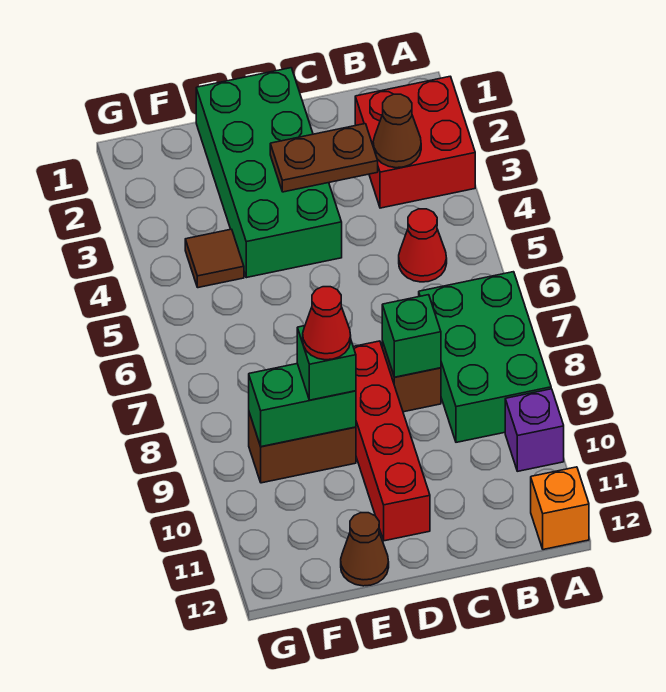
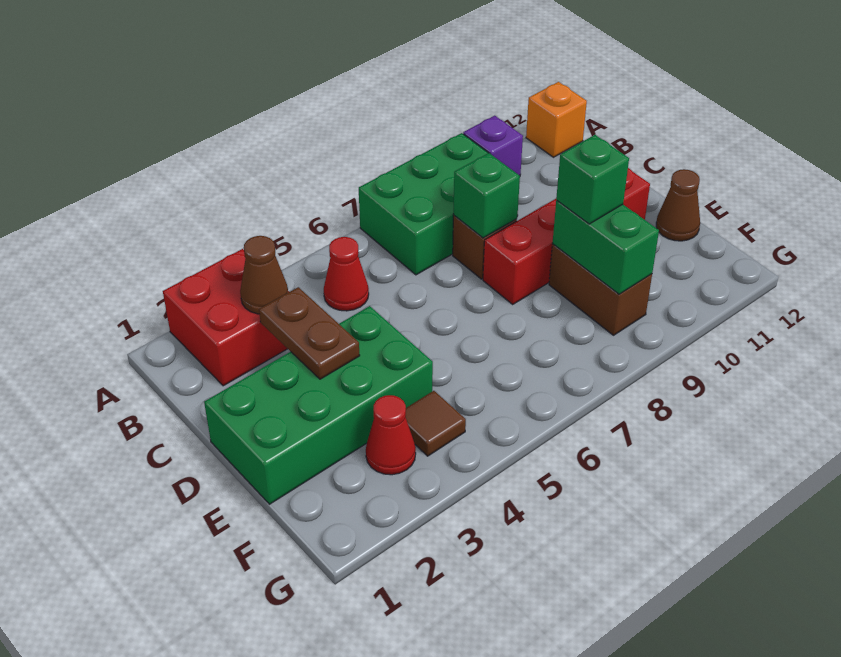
red cone E9 level 4 -> red cone F3 level 1

